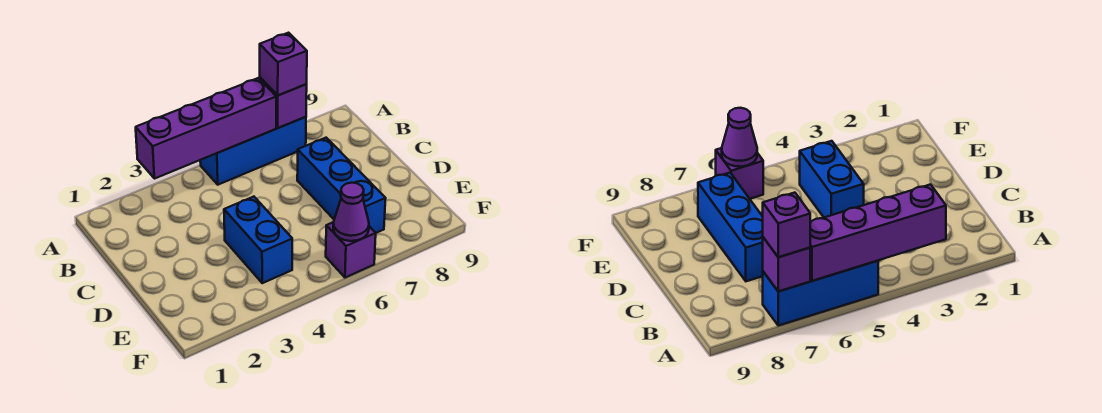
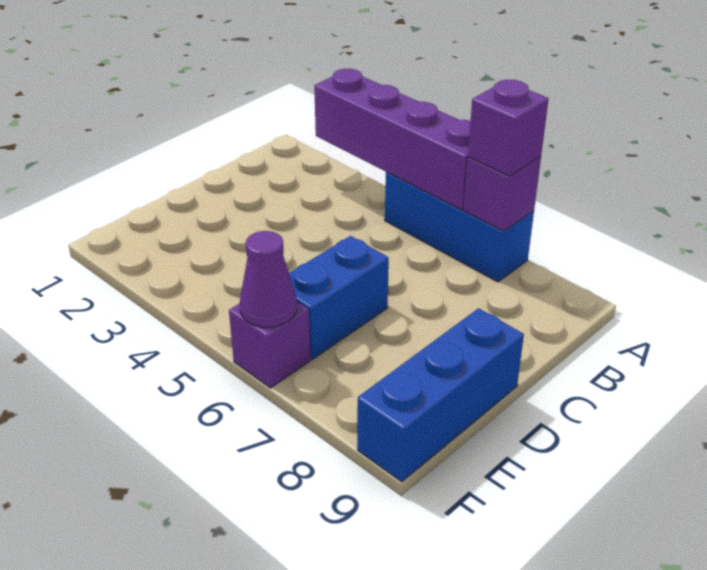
blue brick C7:E7 level 1 -> blue brick D9:F9 level 1
blue brick D4:E4 level 1 -> blue brick D6:E6 level 1

